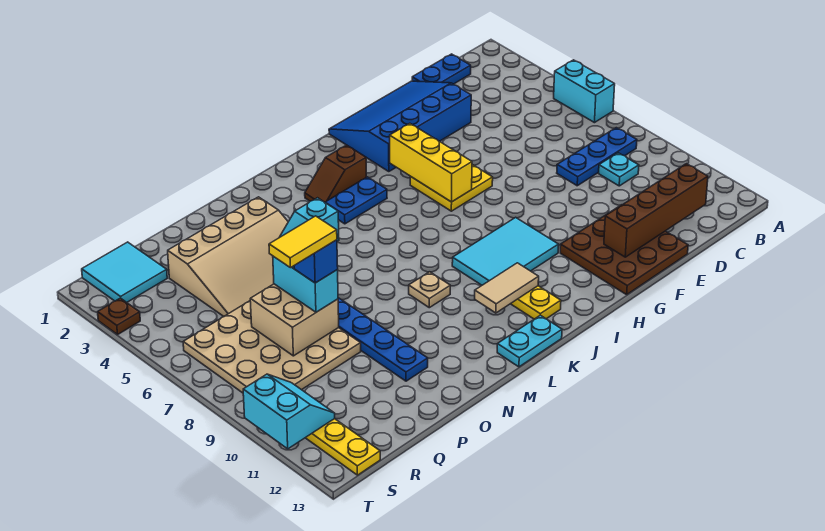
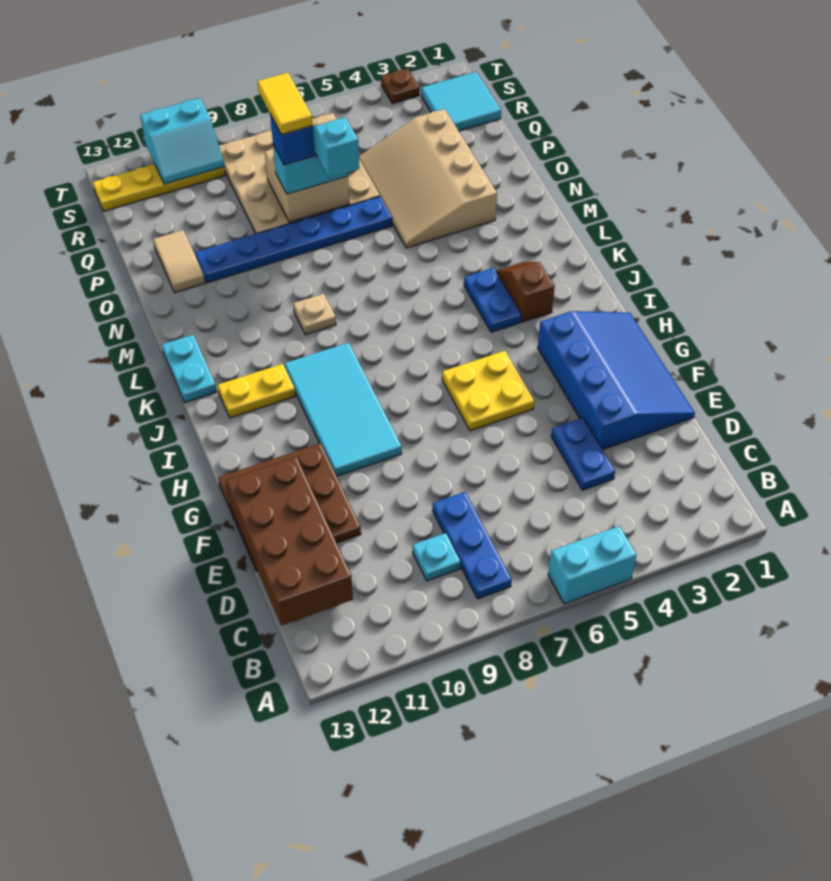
blue plate C1:D1 level 1 -> blue plate D4:E4 level 1
brown brick C12:F12 level 2 -> brown brick C12:F13 level 2
yellow brick H4:H6 level 2 -> none
cyan tile H9:J10 level 1 -> cyan tile G9:J10 level 1
tan tile J11:K11 level 2 -> tan tile O12:P12 level 1

